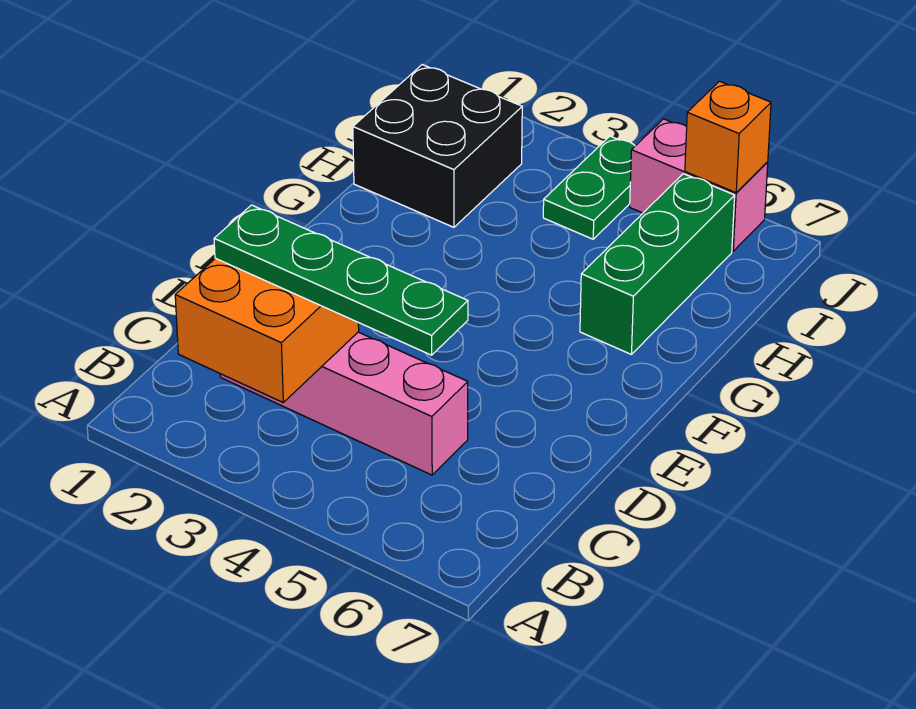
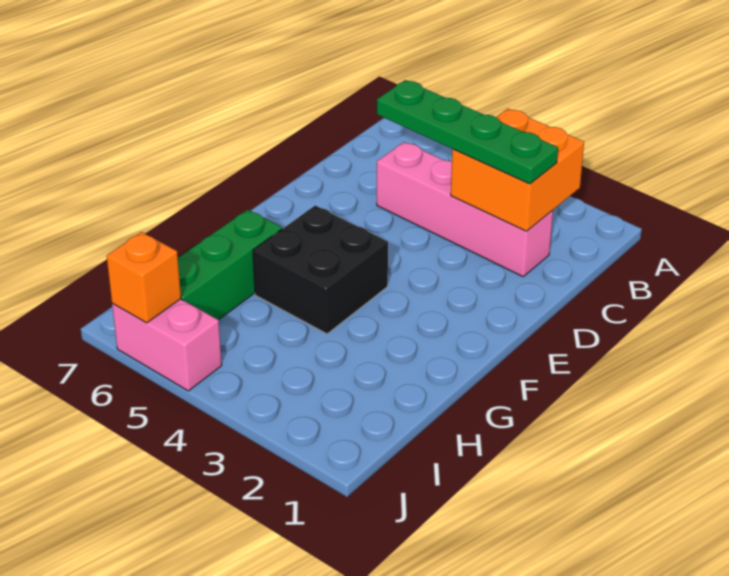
black brick H1:I2 level 1 -> black brick F4:G5 level 1
green plate I4:J4 level 1 -> none

